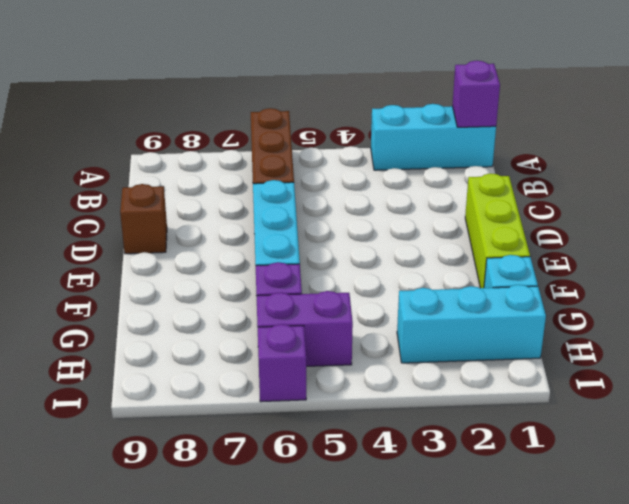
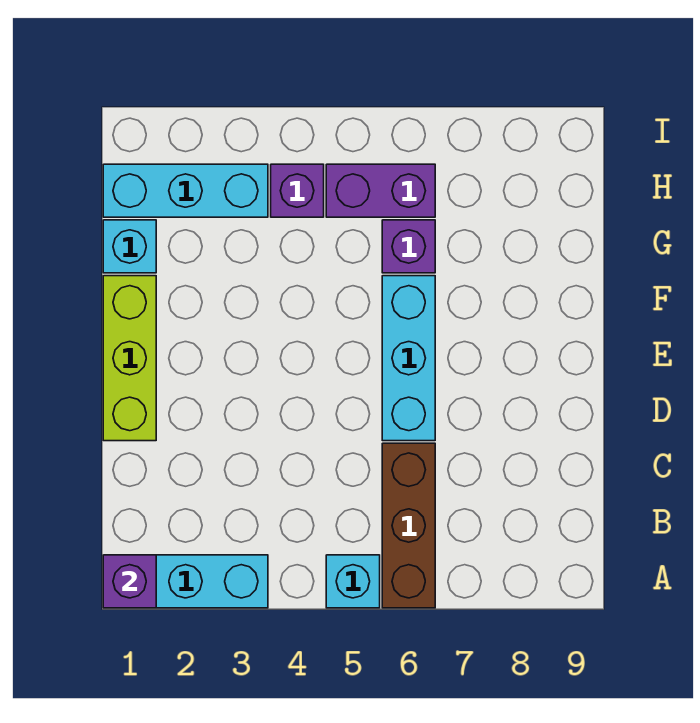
none -> cyan brick A5 level 1
brown brick D9 level 1 -> none
purple brick I6 level 1 -> purple brick H4 level 1

